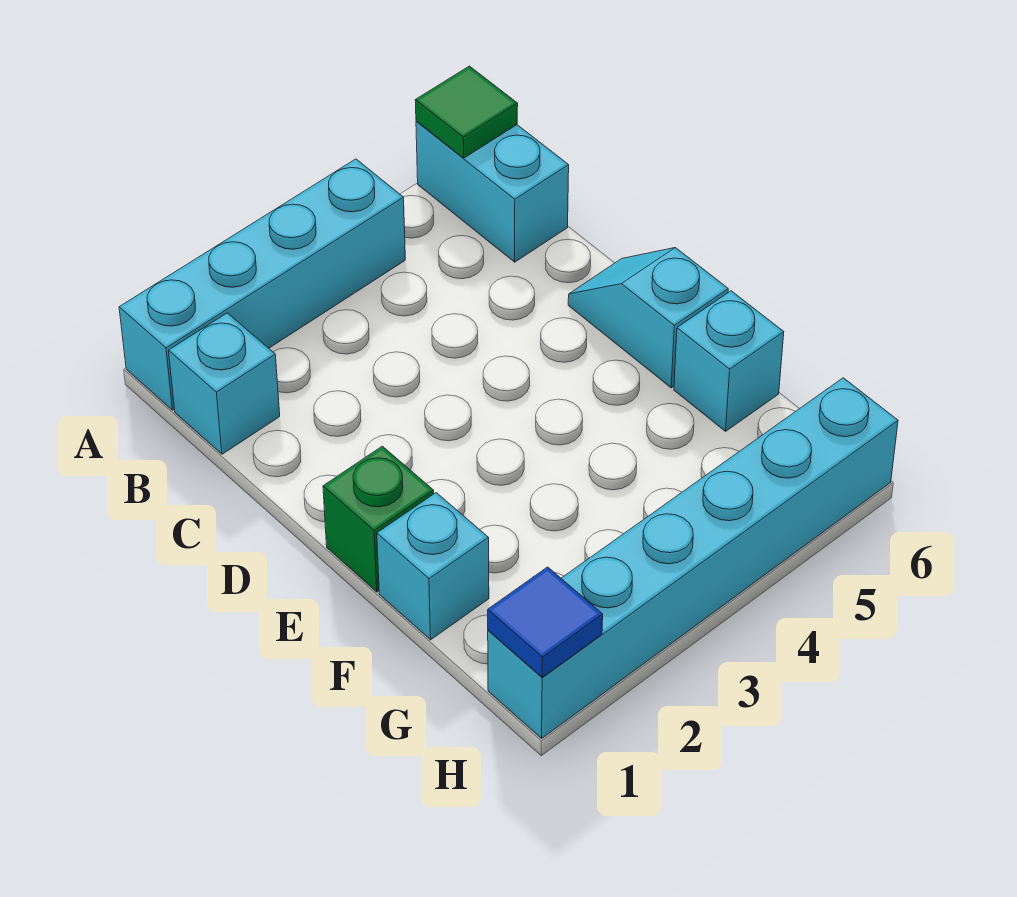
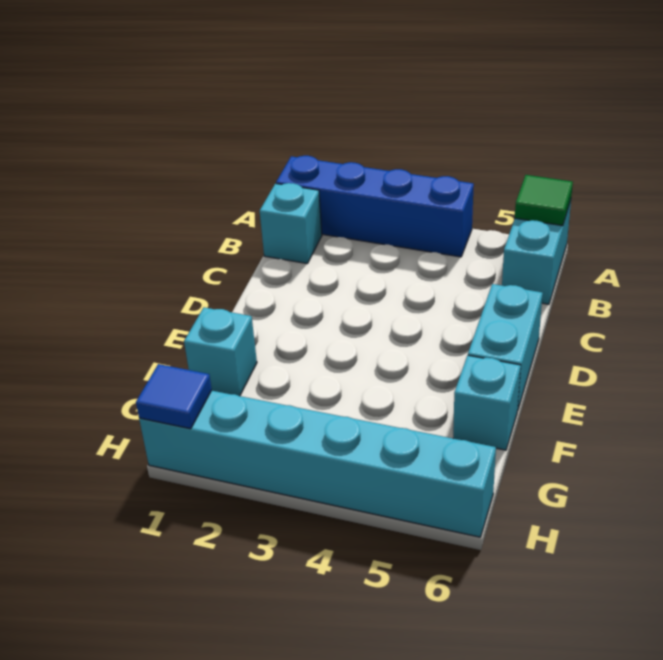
cyan brick A1:A4 level 1 -> blue brick A1:A4 level 1
cyan slope D6:E6 level 1 top E -> cyan brick D6:E6 level 1
green brick E1 level 1 -> none

